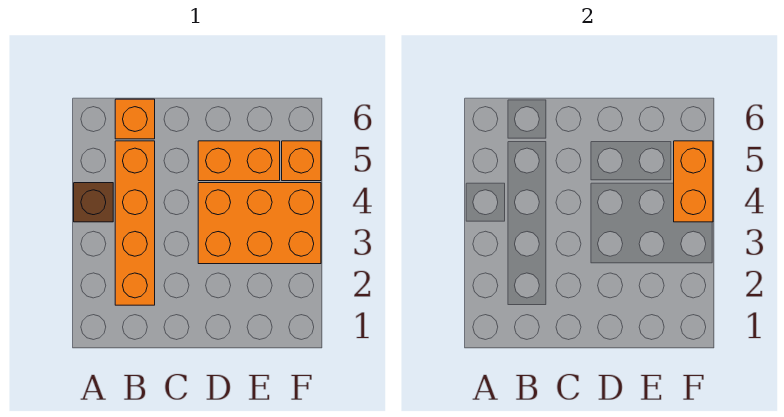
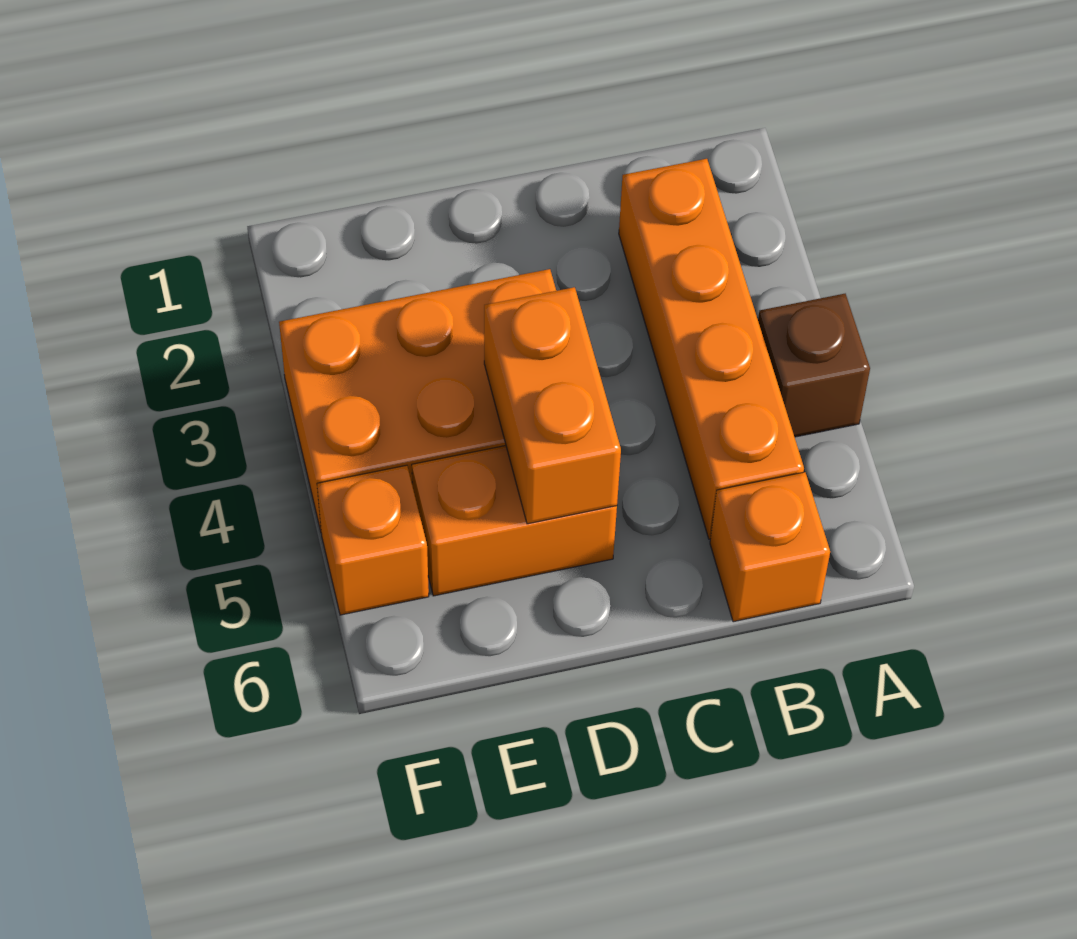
orange brick F4:F5 level 2 -> orange brick D4:D5 level 2

